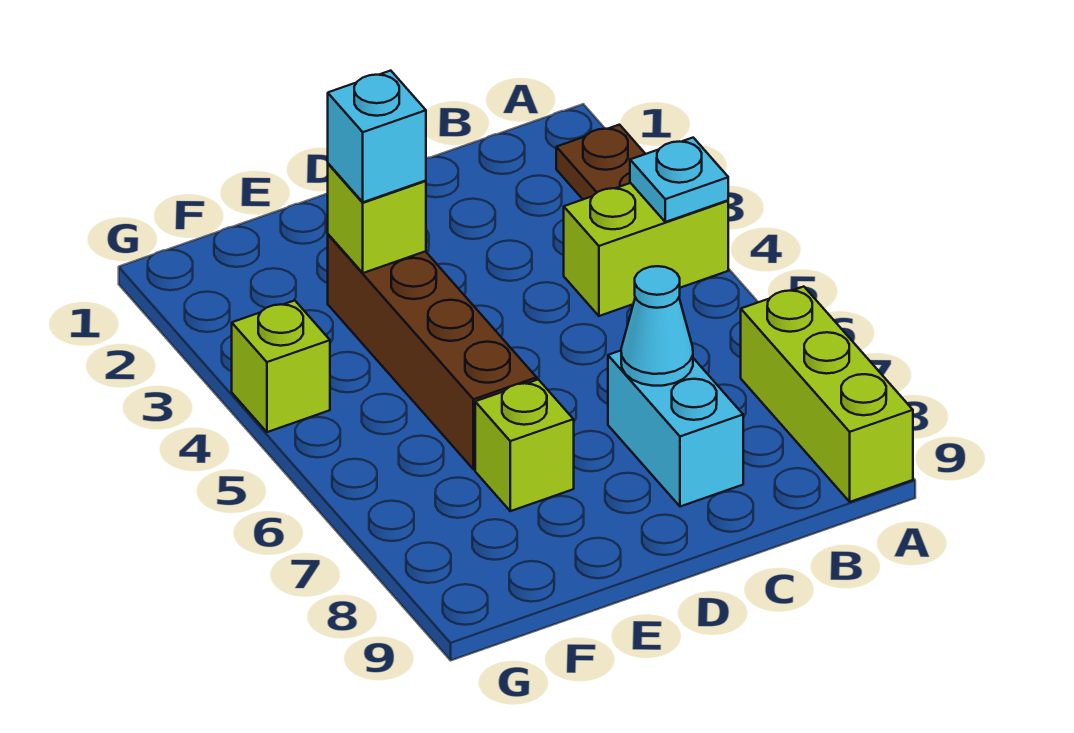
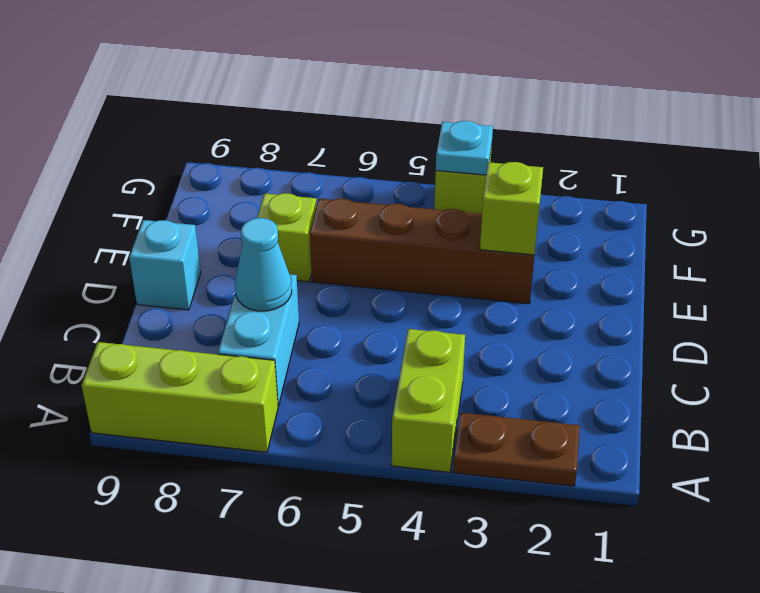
cyan plate A4 level 2 -> cyan plate G4 level 2
cyan brick C7:C8 level 1 -> cyan brick B7:C7 level 1
cyan brick E3 level 3 -> cyan brick D9 level 1

